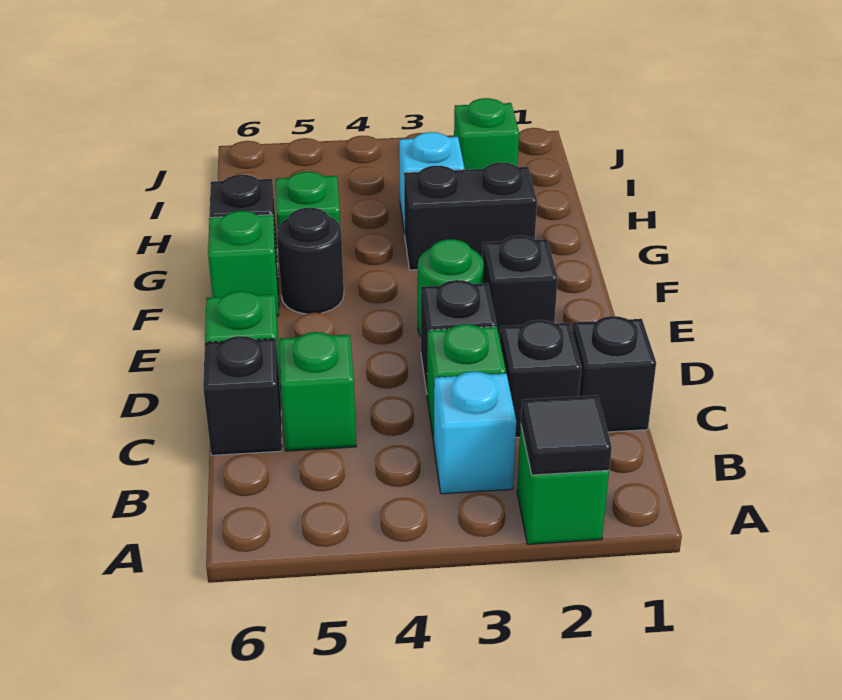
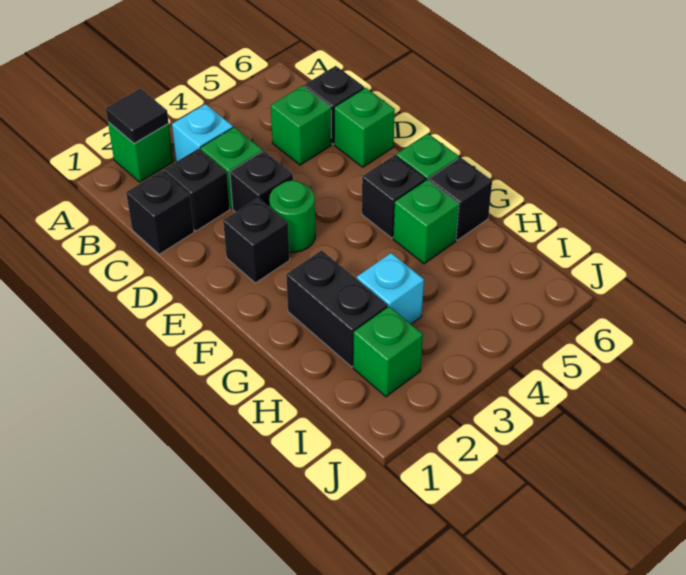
black round brick F5 level 1 -> black brick F5 level 1
black brick G2:G3 level 1 -> black brick G2:H2 level 1

